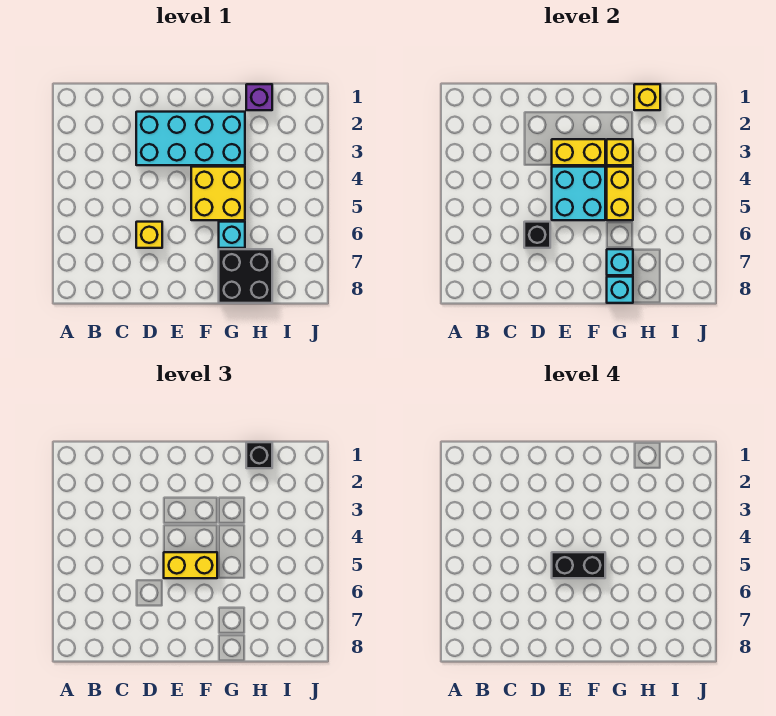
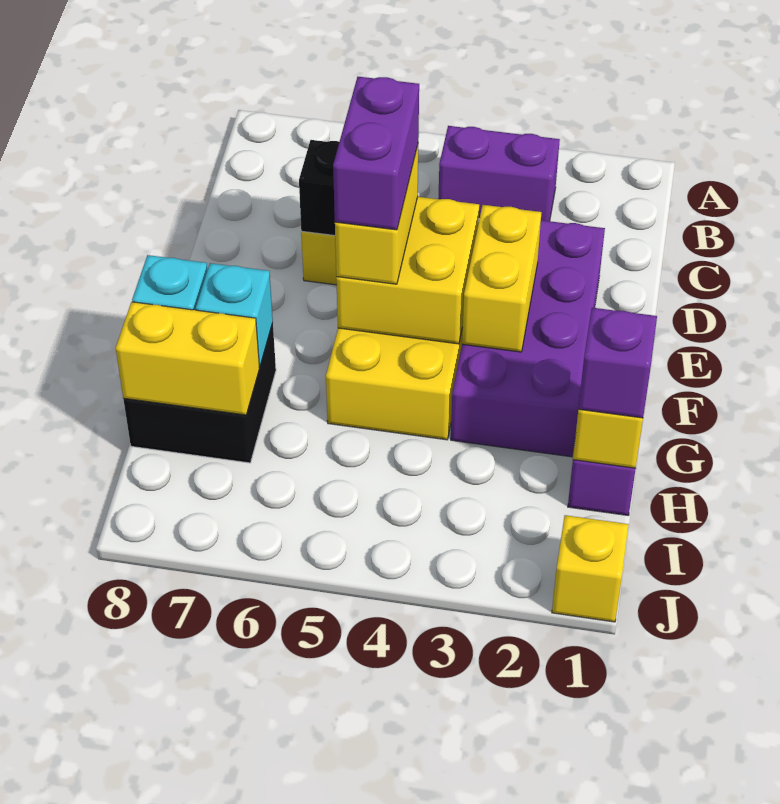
none -> purple brick B3:B4 level 1
cyan brick D2:G3 level 1 -> purple brick D2:G3 level 1
cyan brick E4:F5 level 2 -> yellow brick E4:F5 level 2
black brick E5:F5 level 4 -> purple brick E5:F5 level 4
yellow brick G3 level 2 -> yellow brick J1 level 1
yellow brick G4:G5 level 2 -> yellow brick H7:H8 level 2
cyan brick G6 level 1 -> none
black brick H1 level 3 -> purple brick H1 level 3

